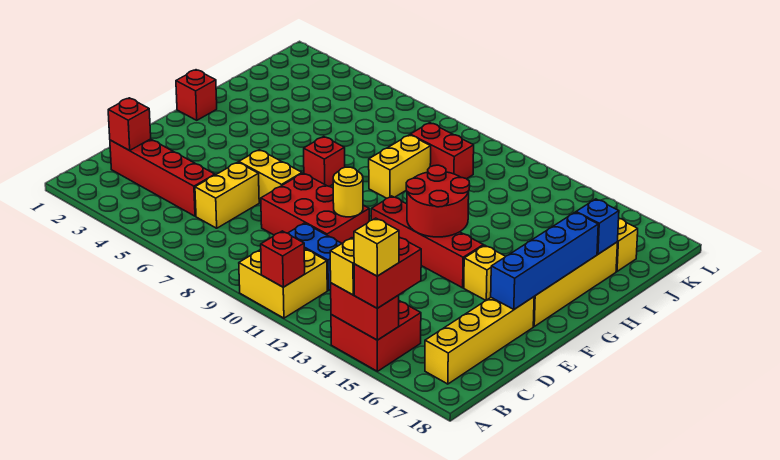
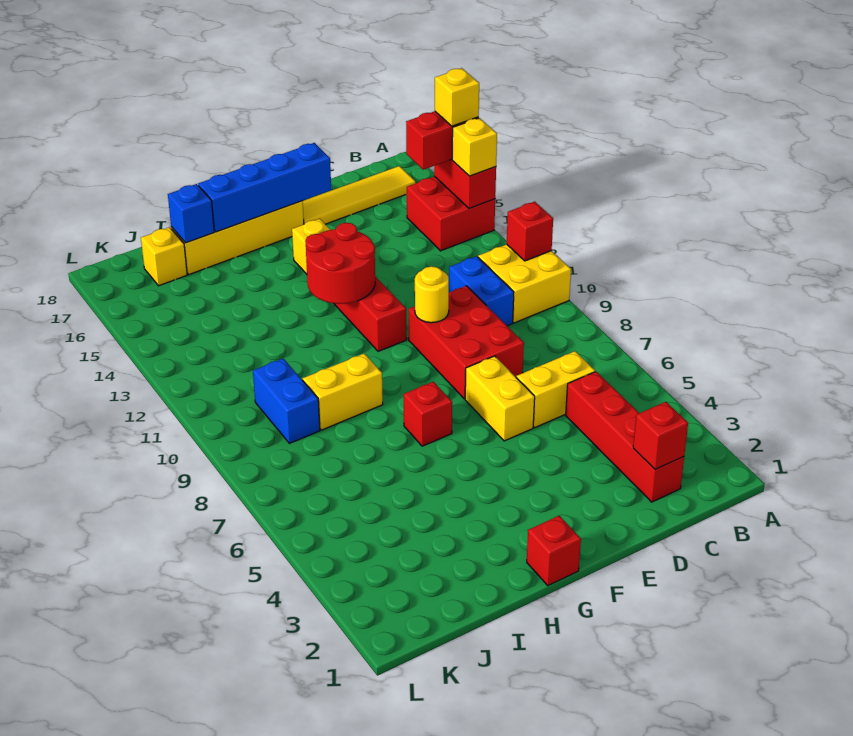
yellow brick B17:E17 level 1 -> yellow tile B17:E17 level 1
red brick J9:J10 level 1 -> blue brick J9:J10 level 1

